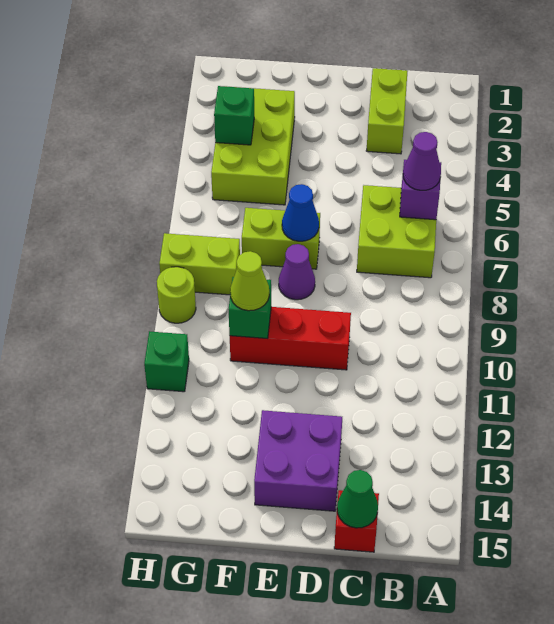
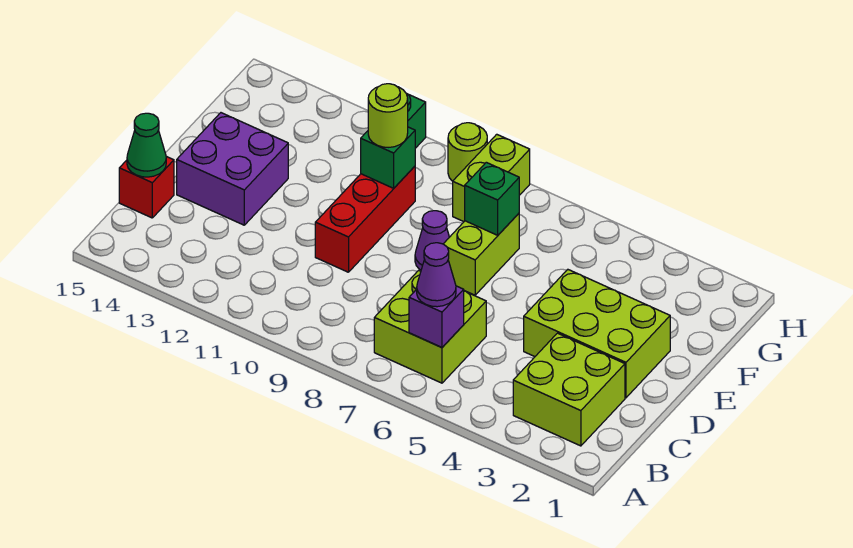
lime brick C2:C3 level 1 -> lime brick B2:C3 level 1
blue cone E7 level 2 -> none
lime brick F3:G5 level 1 -> lime brick D2:E4 level 1
lime cone F10 level 3 -> lime round brick F10 level 3
green brick G4 level 2 -> green brick F7 level 2

